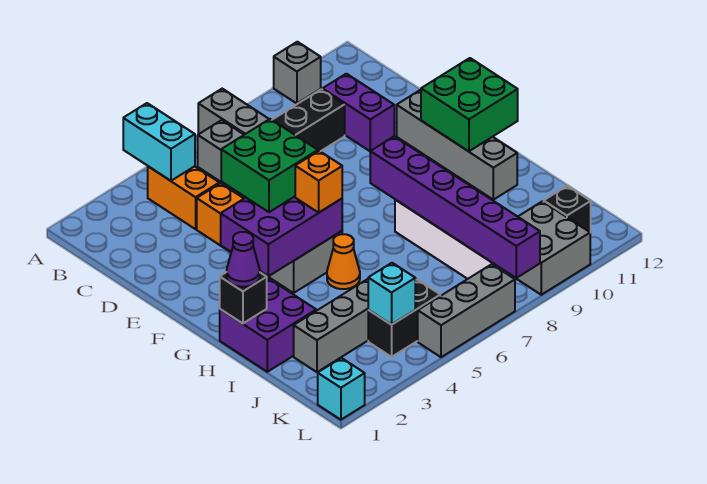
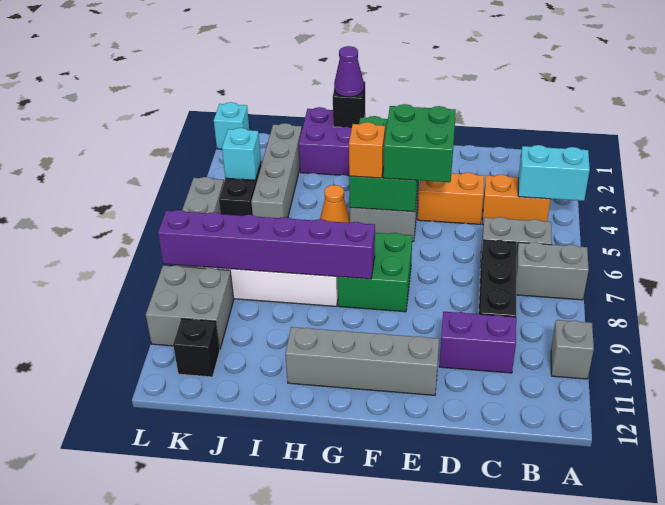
purple brick F3:G5 level 2 -> green brick F3:G5 level 2
green brick F11:G12 level 2 -> green brick F7:G8 level 1

